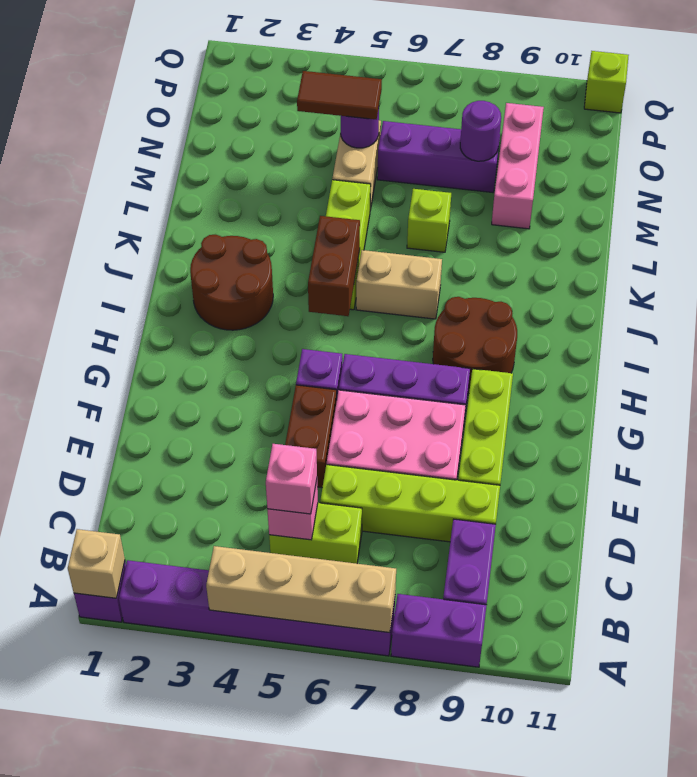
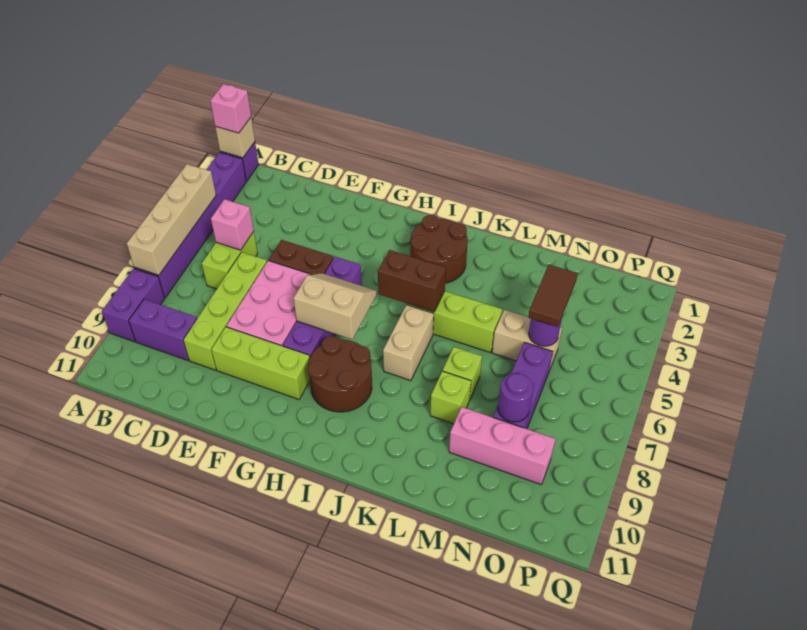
pink brick C5 level 3 -> pink brick A1 level 3
none -> tan slope G6:H7 level 2 top 7
lime brick Q11 level 1 -> lime brick L8 level 1

